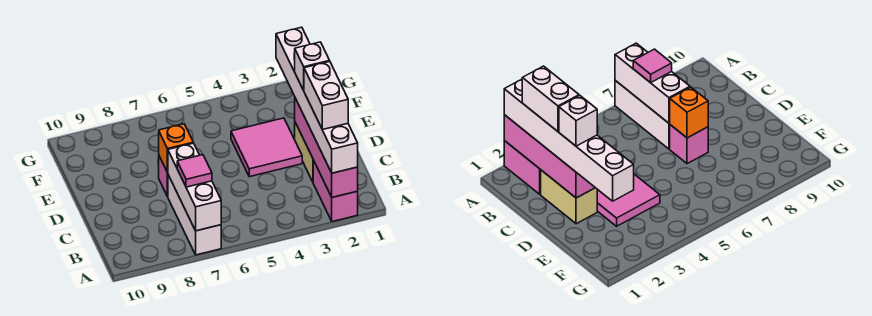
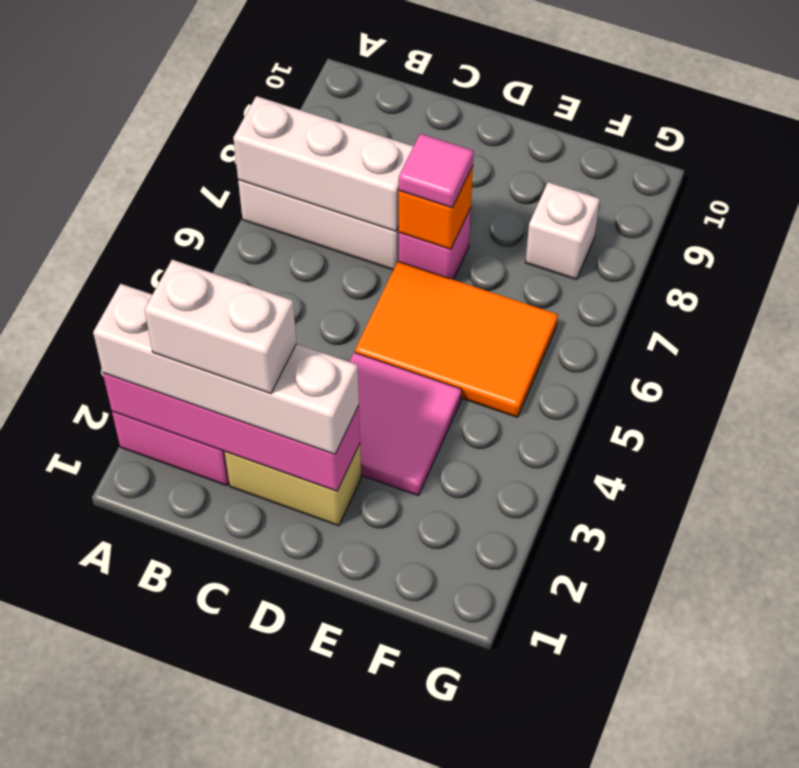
white brick A2:F2 level 3 -> white brick A2:D2 level 3
pink tile B7 level 3 -> pink tile D7 level 3
white brick D2 level 4 -> white brick F8 level 1
none -> orange tile D5:F6 level 1

